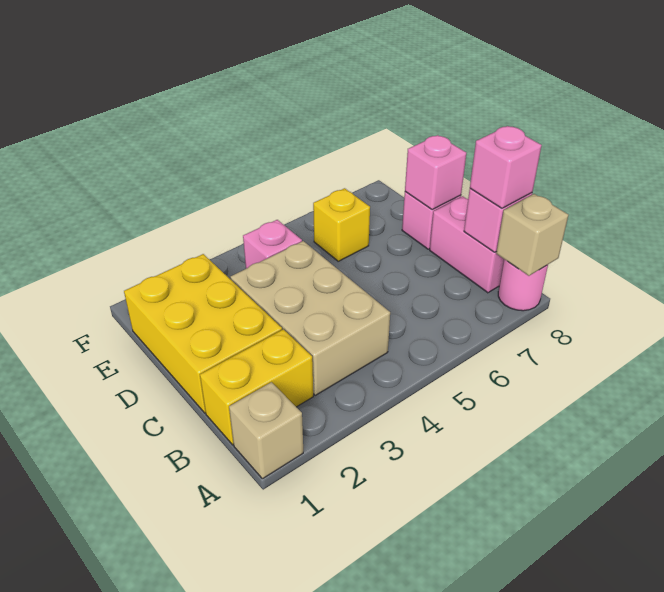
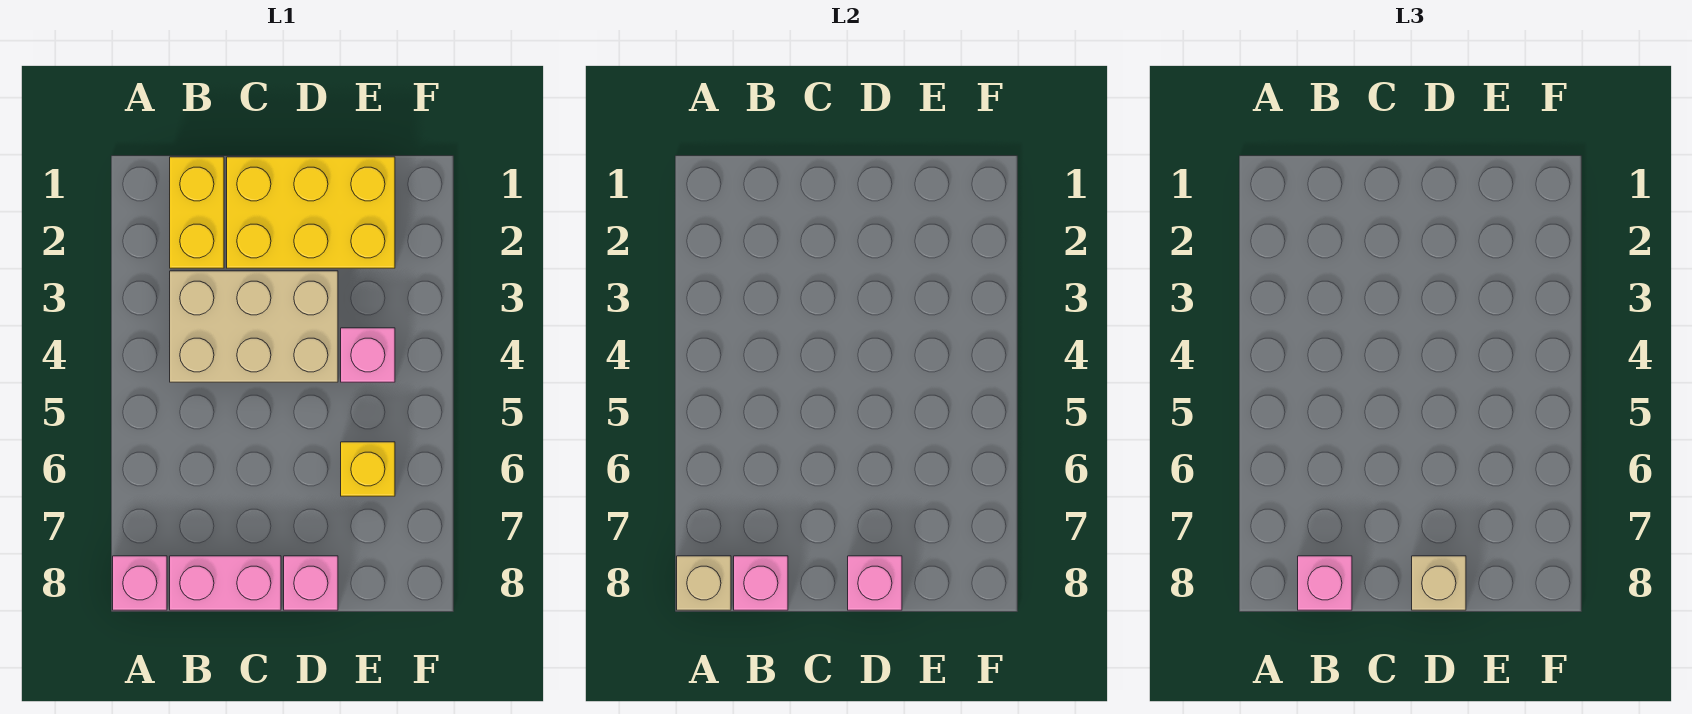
tan brick A1 level 1 -> tan brick D8 level 3
pink round brick A8 level 1 -> pink brick A8 level 1

